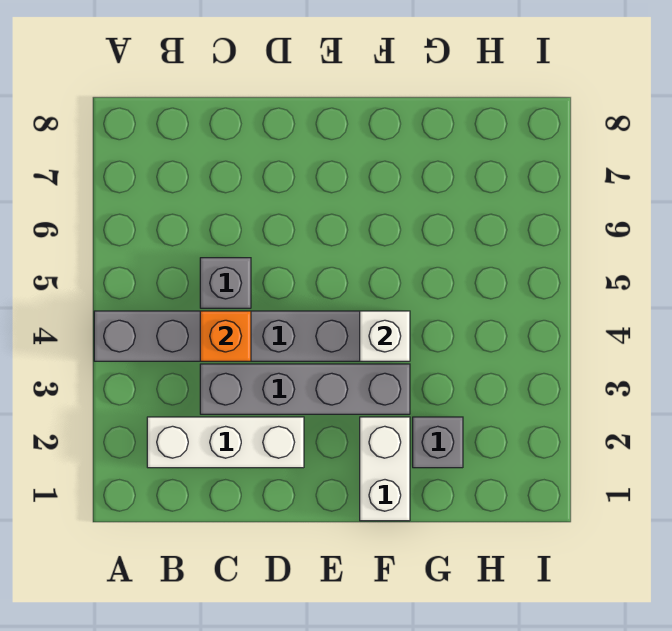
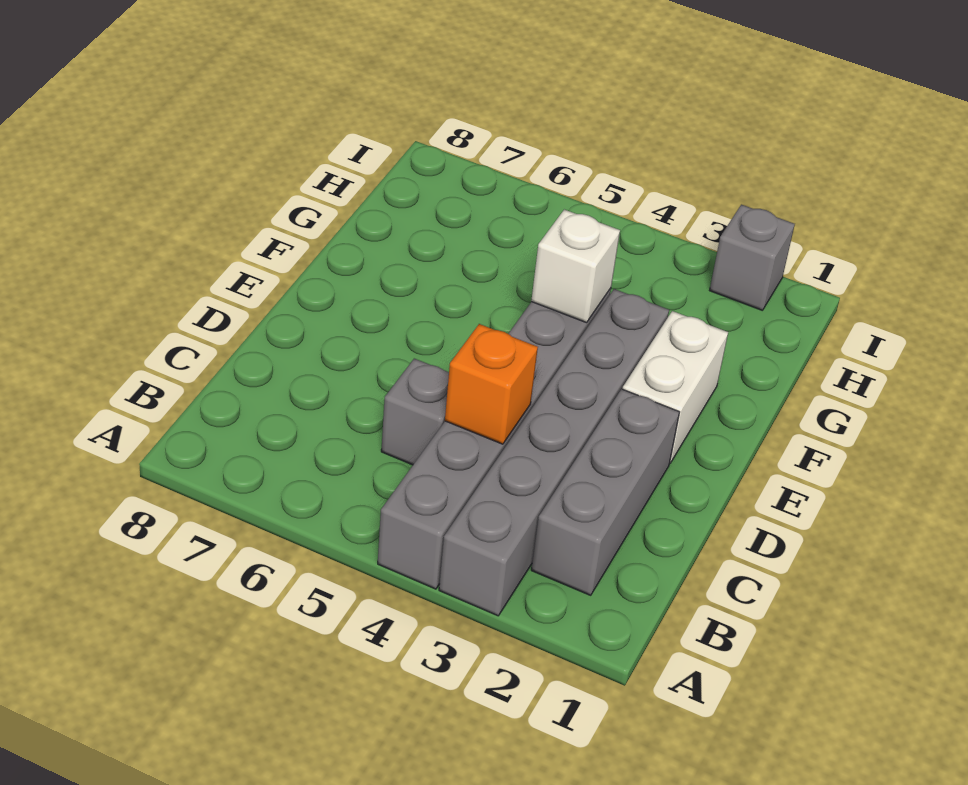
white brick B2:D2 level 1 -> grey brick B2:D2 level 1
grey brick C3:F3 level 1 -> grey brick A3:F3 level 1
white brick F1:F2 level 1 -> white brick E2:F2 level 1
grey brick G2 level 1 -> grey brick I2 level 1

